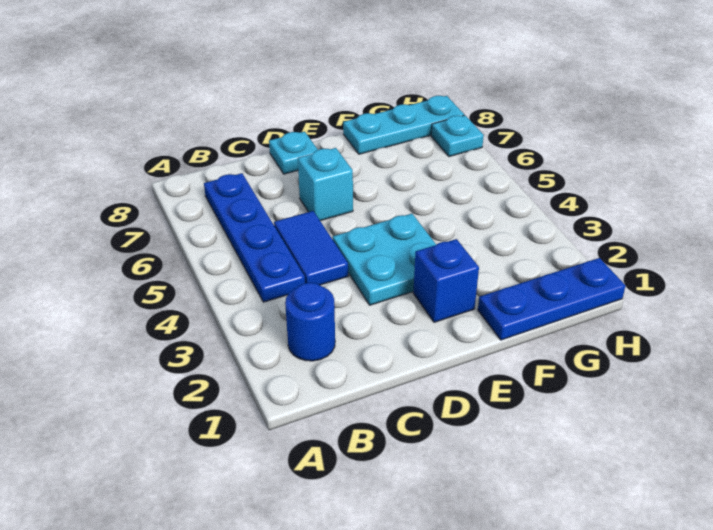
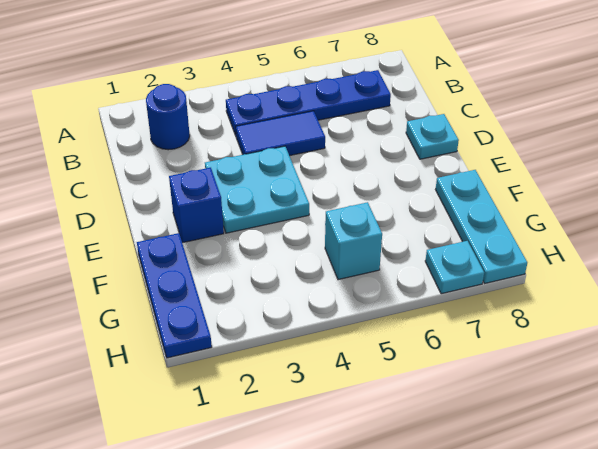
cyan brick D6 level 1 -> cyan brick G5 level 1

